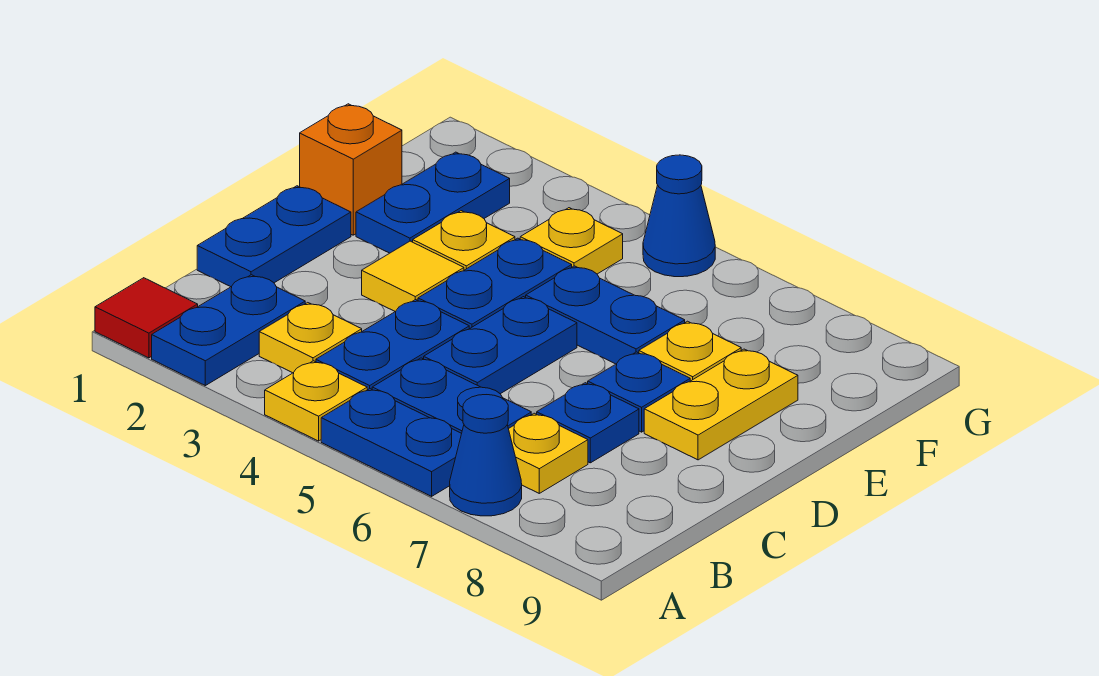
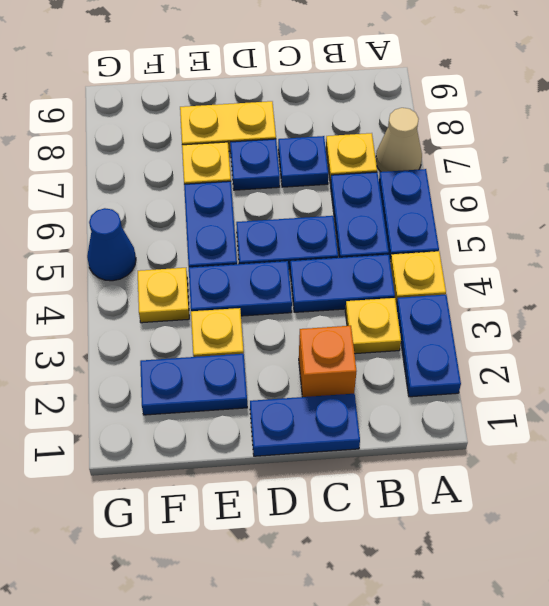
red tile A1 level 1 -> none
blue plate A2:B2 level 1 -> blue plate A2:A3 level 1
blue cone A7 level 1 -> tan cone A7 level 1
yellow tile D3 level 1 -> none
orange brick E1 level 1 -> orange brick C2 level 1

